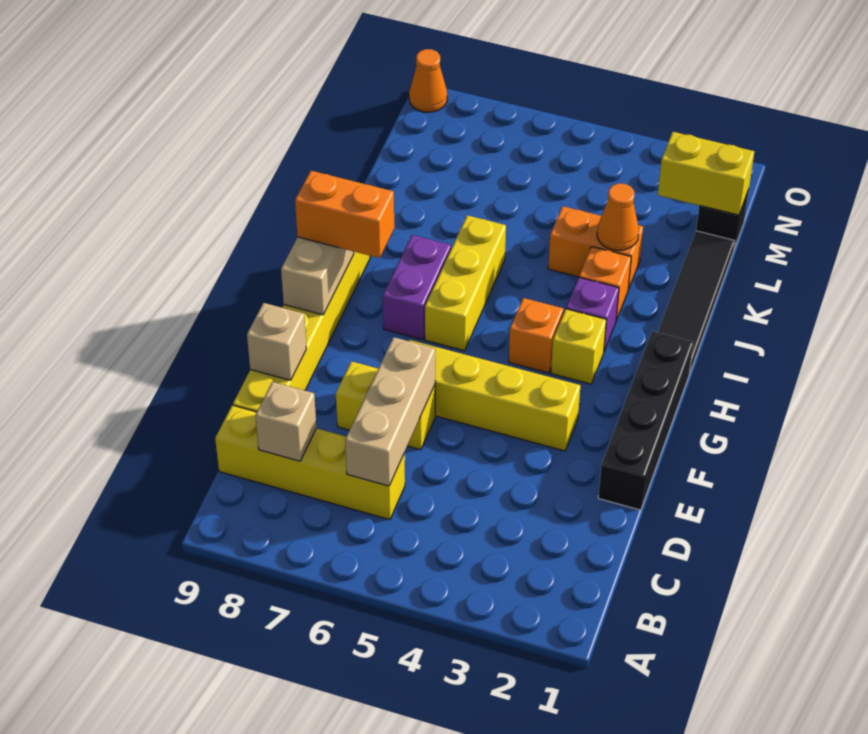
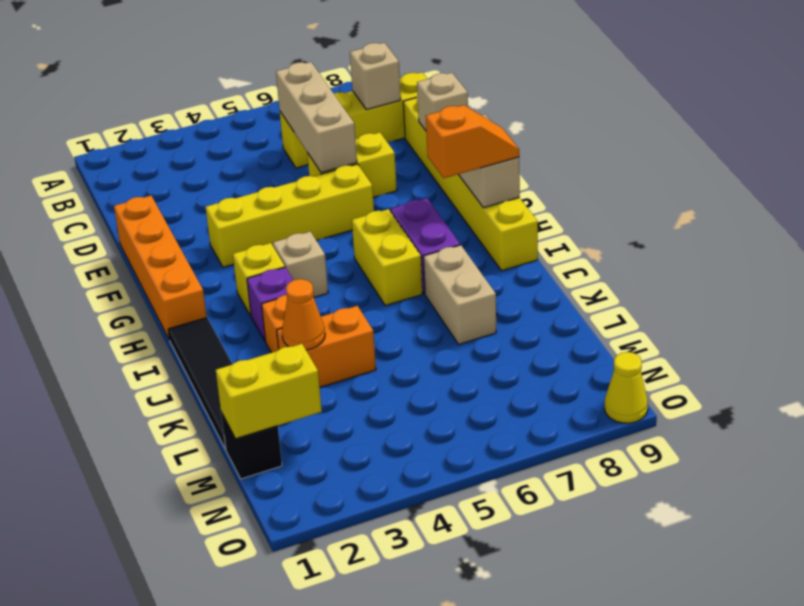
black brick E1:H1 level 1 -> orange brick E1:H1 level 1
orange brick H4 level 1 -> tan brick H4 level 1
yellow brick H6:J6 level 1 -> yellow brick H6:I6 level 1
orange brick H8:H9 level 3 -> orange slope H8:H9 level 3 top 8
none -> tan brick J7:K7 level 1
orange cone O9 level 1 -> yellow cone O9 level 1

